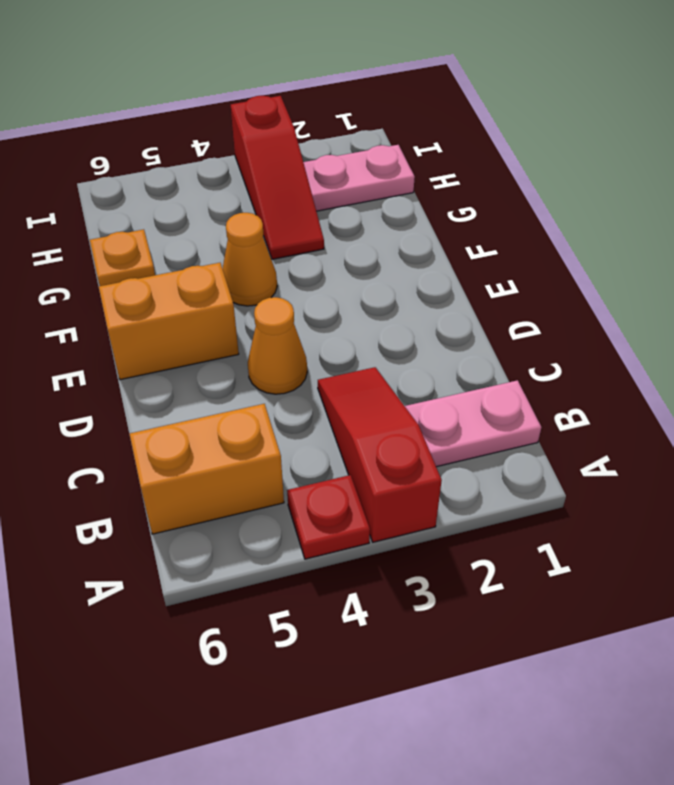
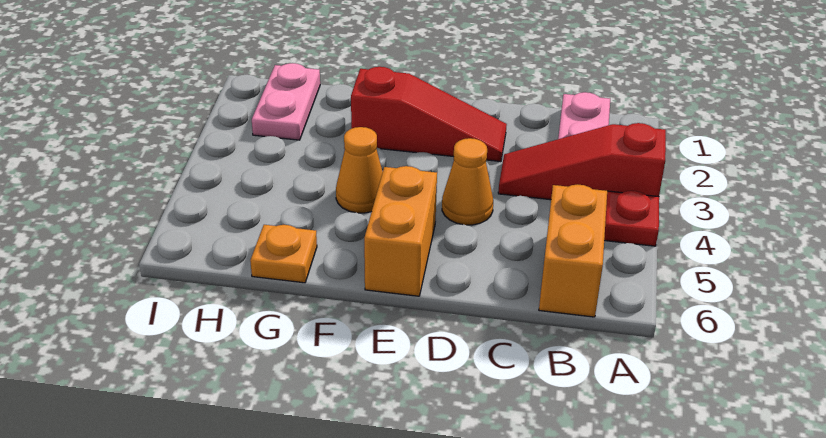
red slope G3:I3 level 1 top I -> red slope D2:F2 level 1 top F

